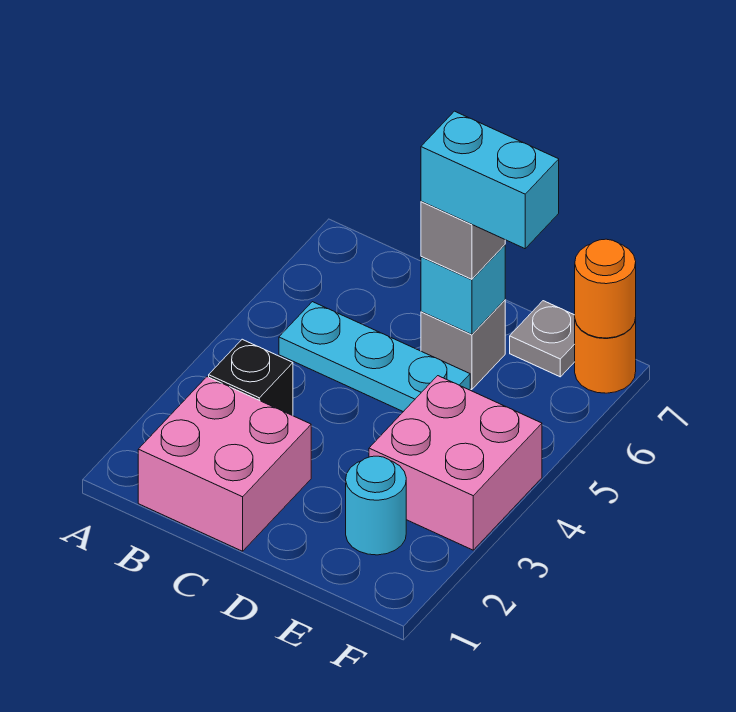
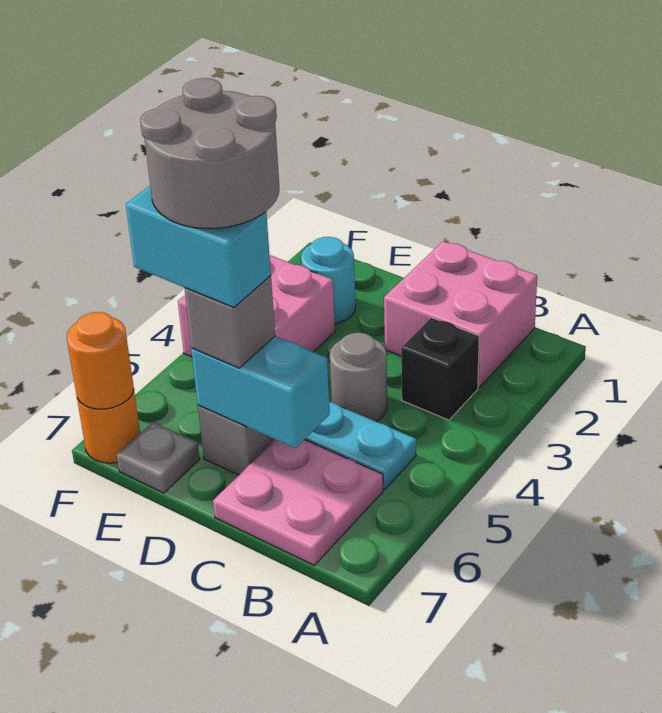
none -> pink plate B6:C7 level 1
none -> grey round brick C4 level 1
none -> grey round brick D5:E6 level 5
cyan brick D6 level 2 -> cyan brick C6:D6 level 2

